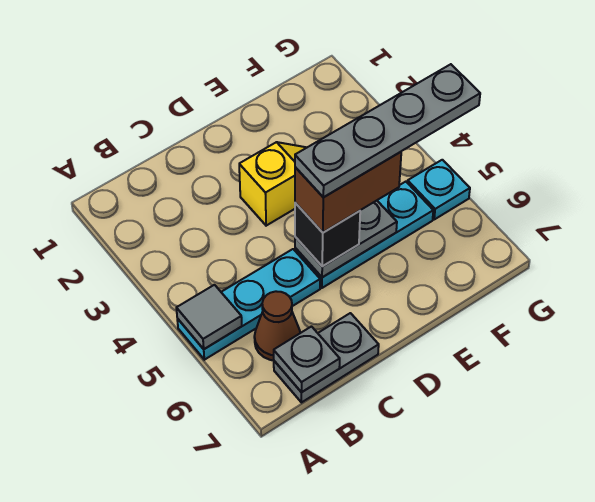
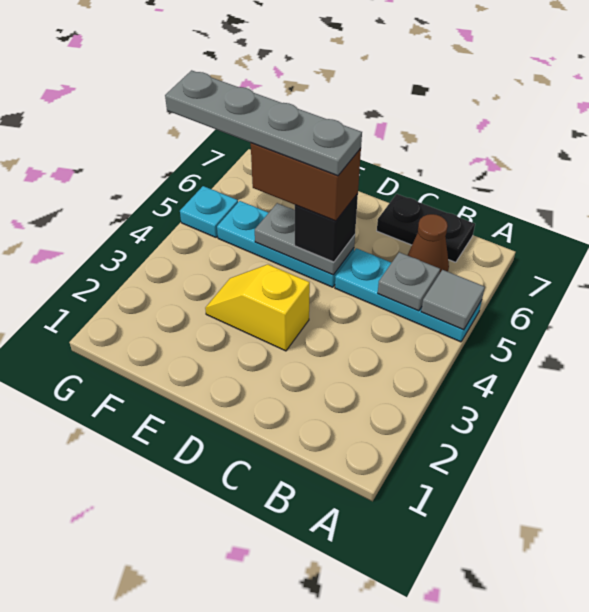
grey plate B7:C7 level 1 -> black plate B7:C7 level 1
grey plate B7 level 2 -> grey plate B5 level 2

